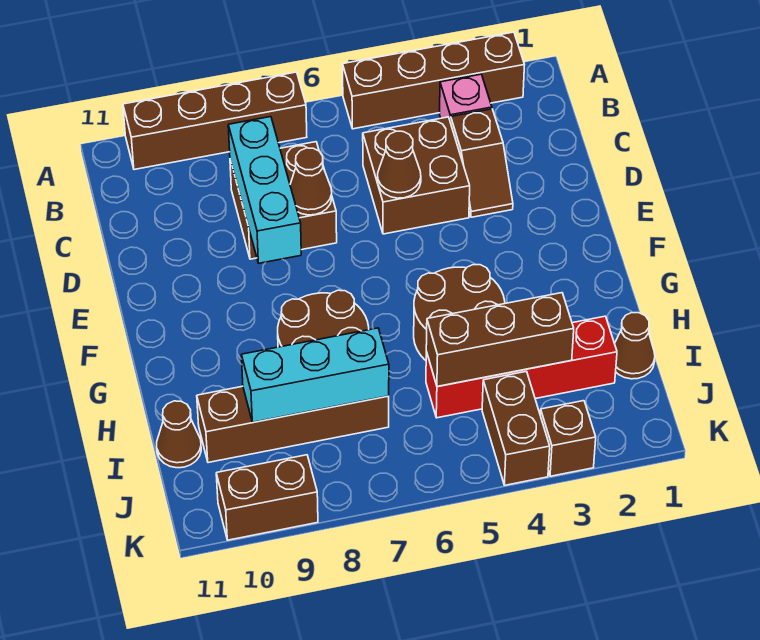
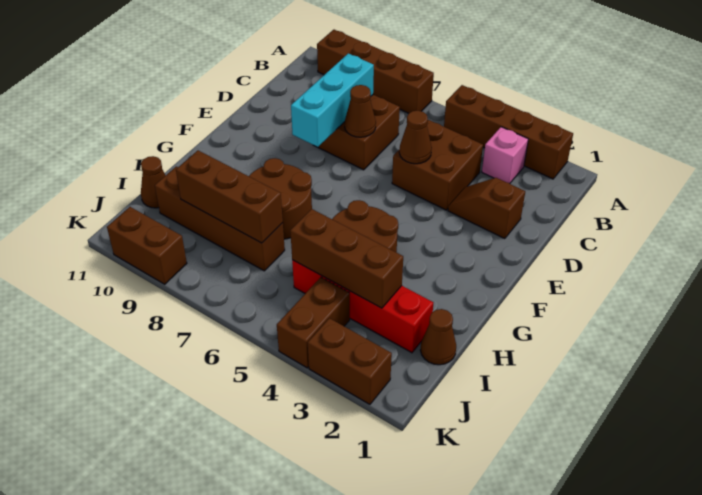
brown slope C3:D3 level 1 top C -> brown slope D2:D3 level 1 top 2
cyan brick I7:I9 level 2 -> brown brick I7:I9 level 2
brown brick K3 level 1 -> brown brick K2:K3 level 1

